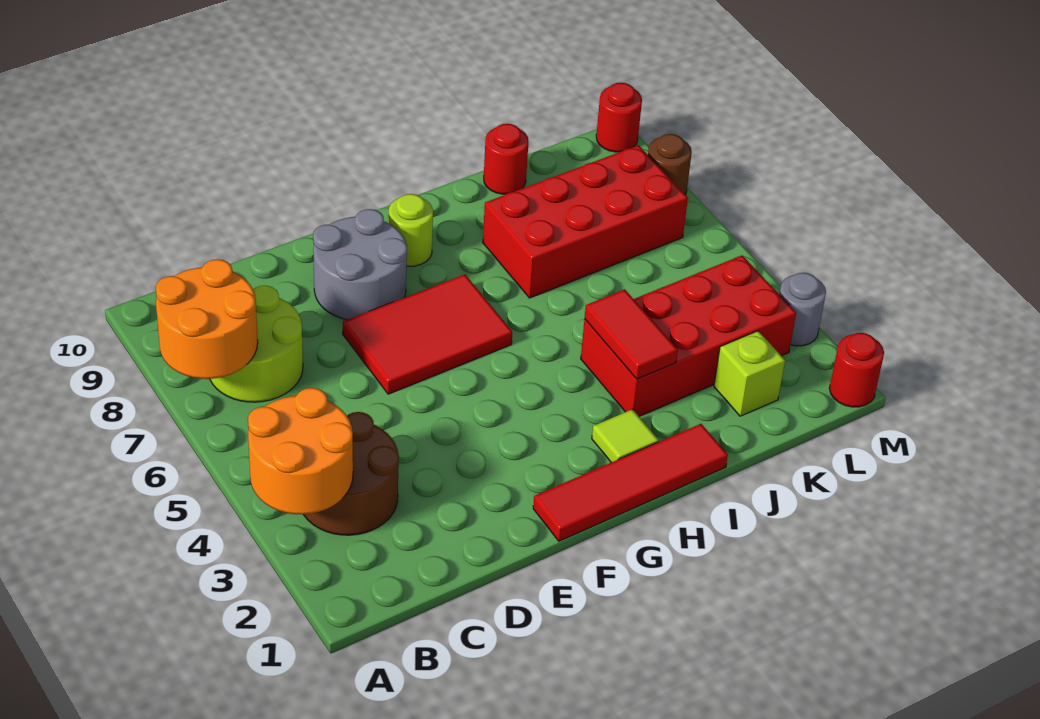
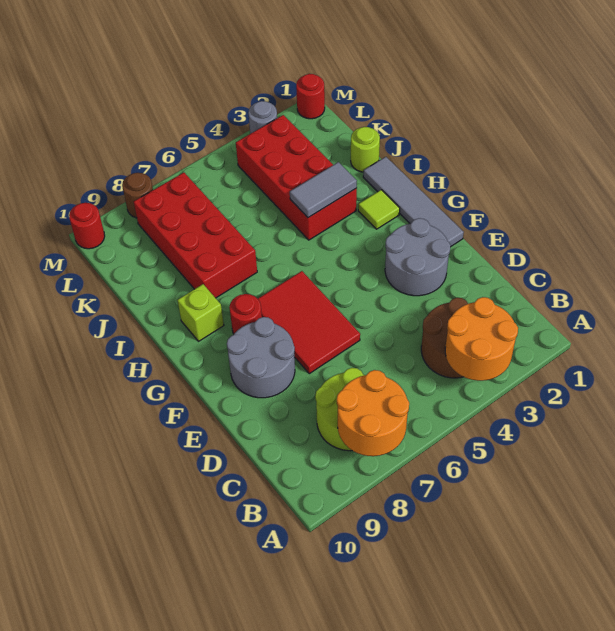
none -> grey round brick E2:F3 level 1
red tile F1:I1 level 1 -> grey tile F1:I1 level 1
lime round brick G9 level 1 -> lime round brick J1 level 1
red tile I3:I4 level 2 -> grey tile I3:I4 level 2
red round brick J10 level 1 -> red round brick G8 level 1
lime brick K2 level 1 -> lime brick H9 level 1

